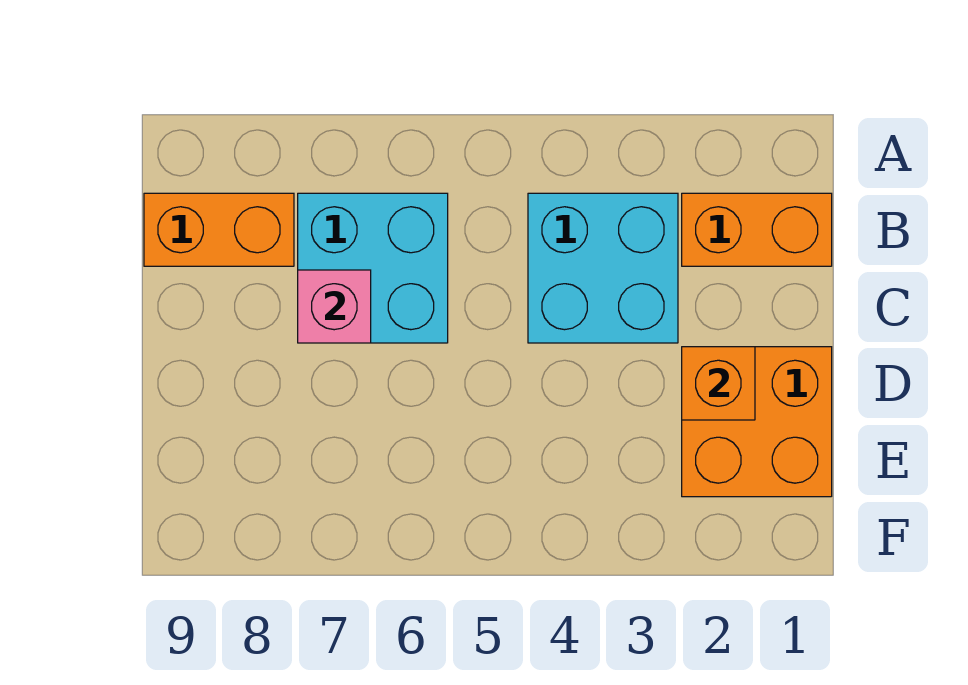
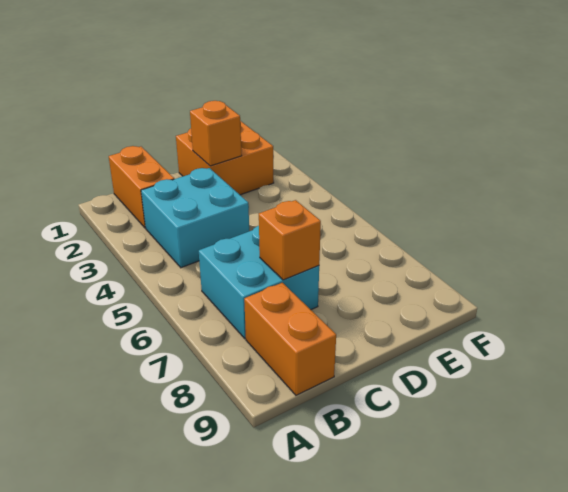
pink brick C7 level 2 -> orange brick C7 level 2

